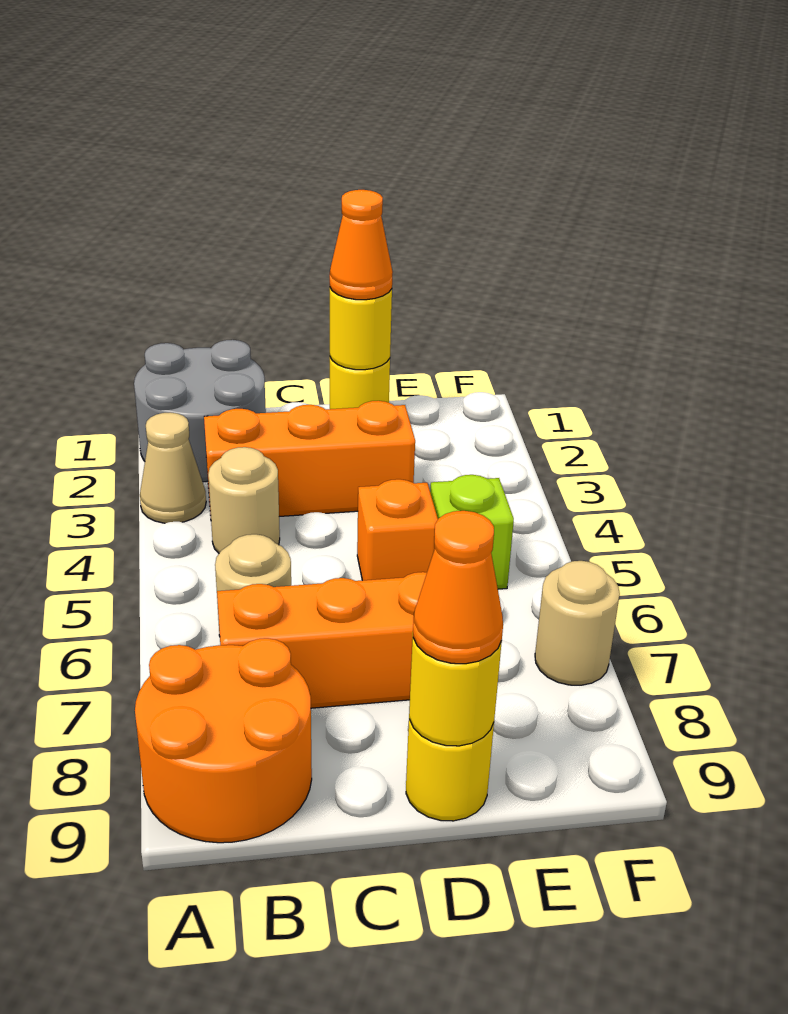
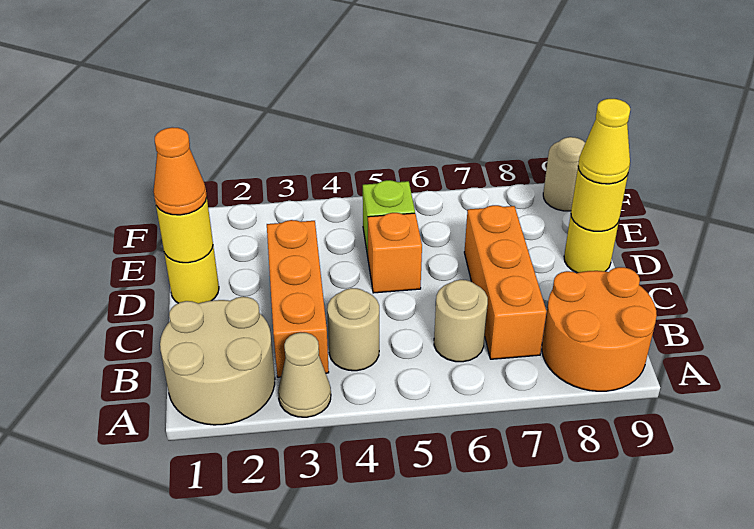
grey round brick A1:B2 level 1 -> tan round brick A1:B2 level 1
orange cone D9 level 3 -> yellow cone D9 level 3
tan round brick F7 level 1 -> tan round brick F9 level 1

